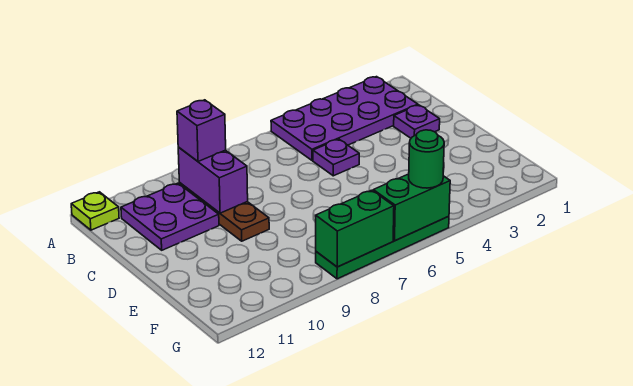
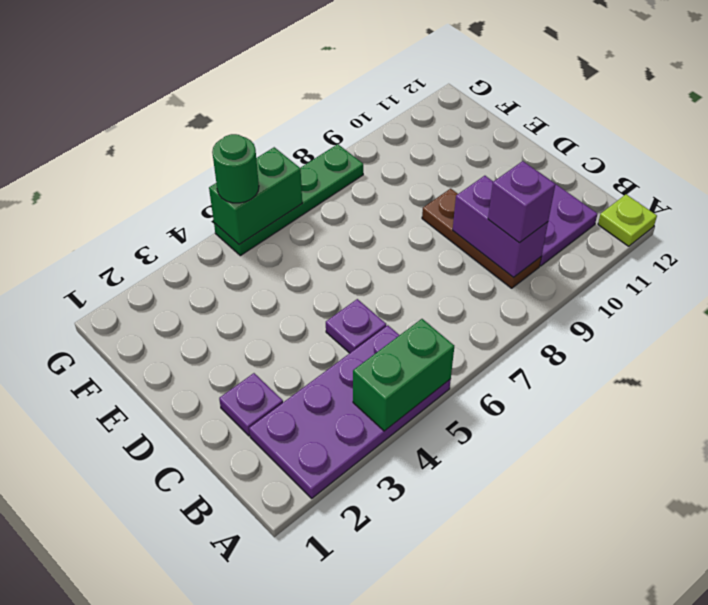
green brick G7:G8 level 2 -> green brick A4:A5 level 2

